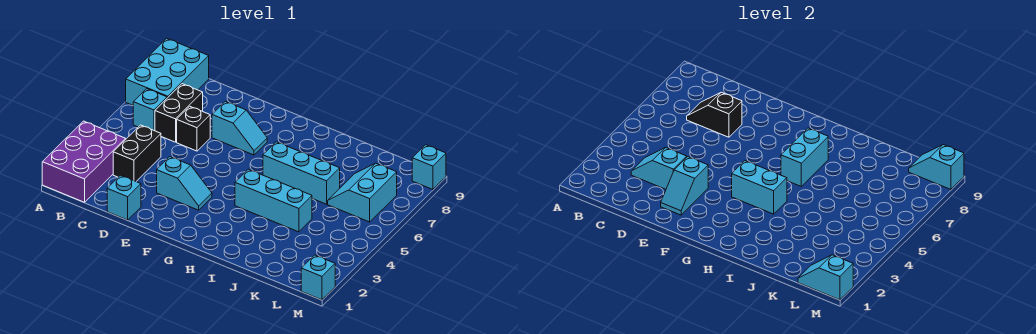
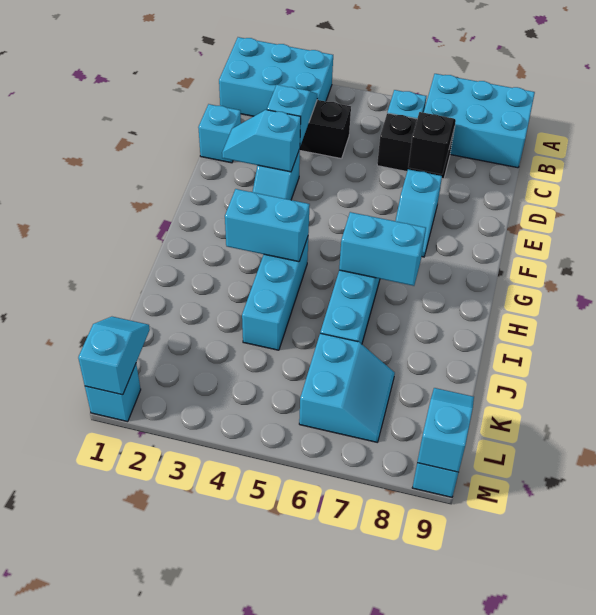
purple brick A1:B3 level 1 -> cyan brick A1:B3 level 1
black brick D6 level 1 -> none
cyan brick G4:H4 level 2 -> cyan brick H3:H4 level 2
cyan slope K6:L7 level 1 top L -> cyan slope K6:L7 level 1 top 6

